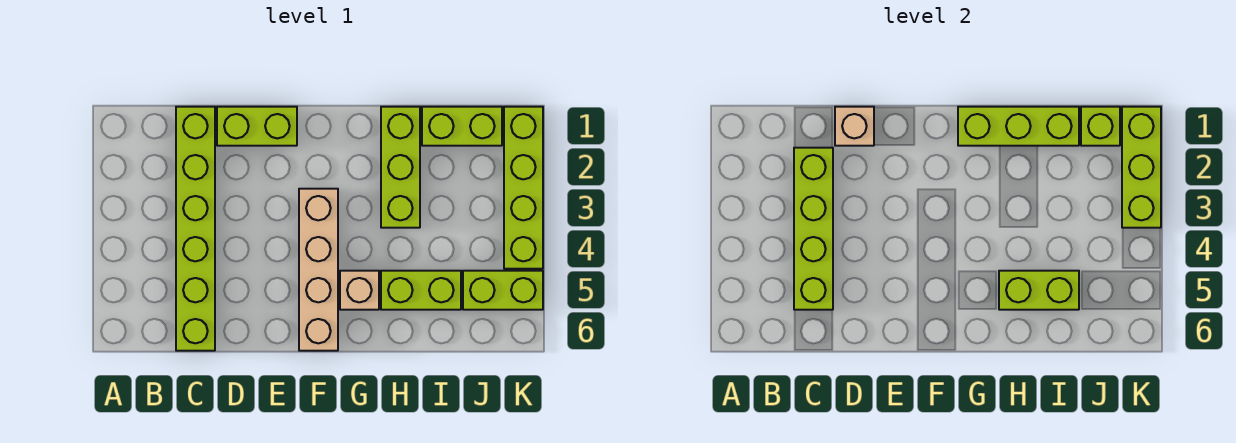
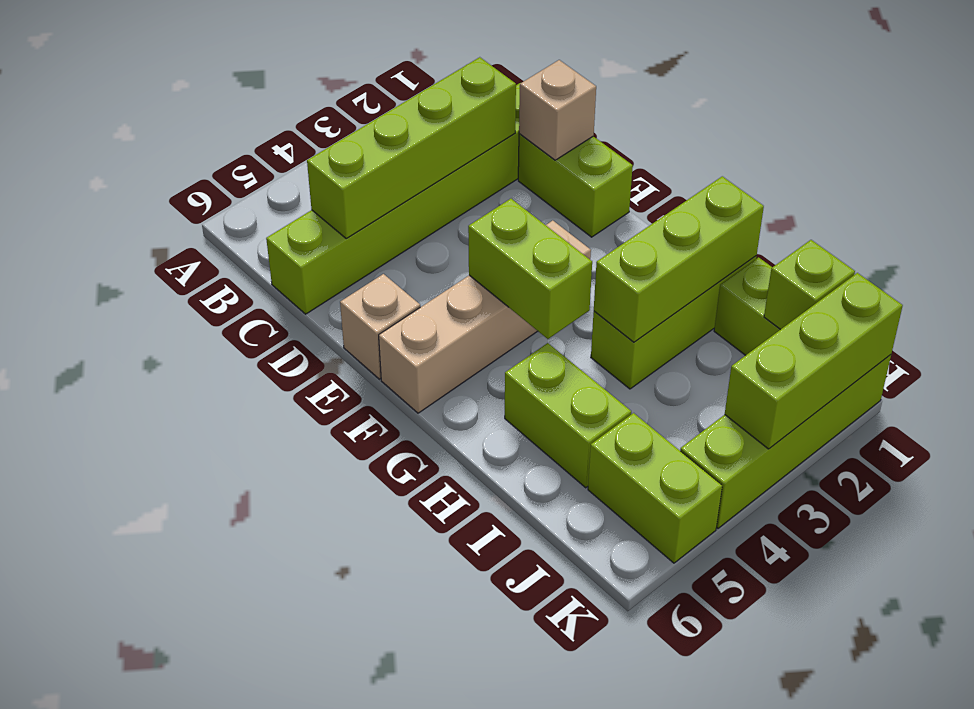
lime brick G1:I1 level 2 -> lime brick H1:H3 level 2
tan brick G5 level 1 -> tan brick E6 level 1
lime brick H5:I5 level 2 -> lime brick F4:G4 level 2

